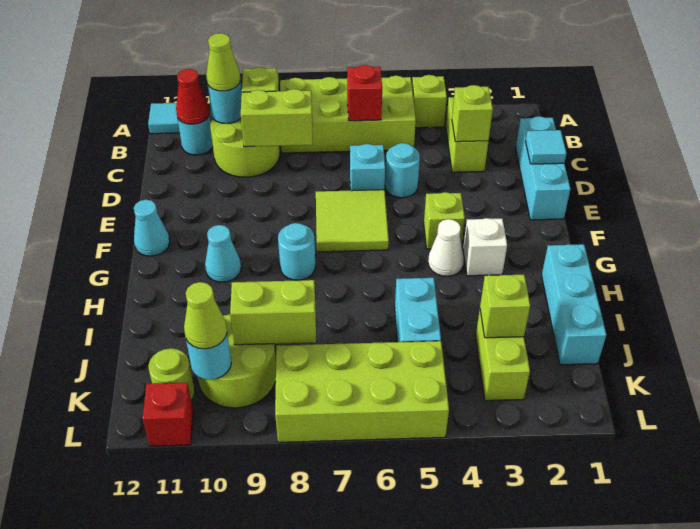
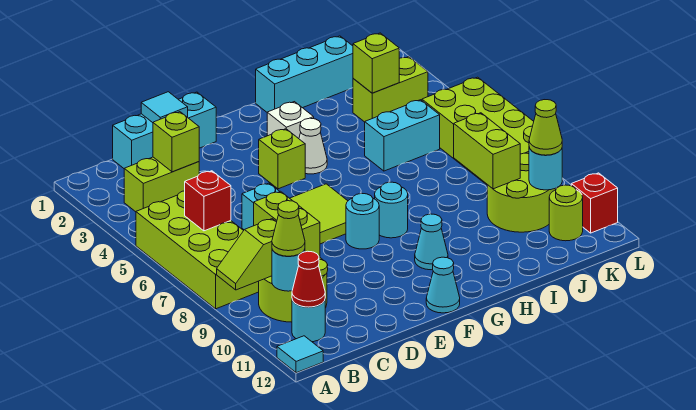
lime brick A4 level 1 -> none
cyan round brick D5 level 1 -> cyan round brick F8 level 1

